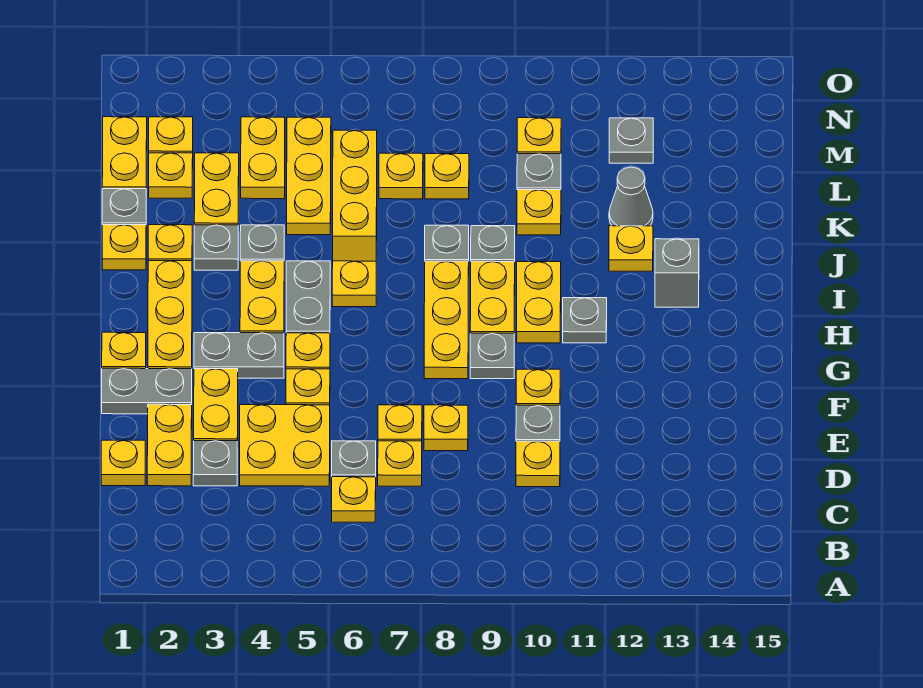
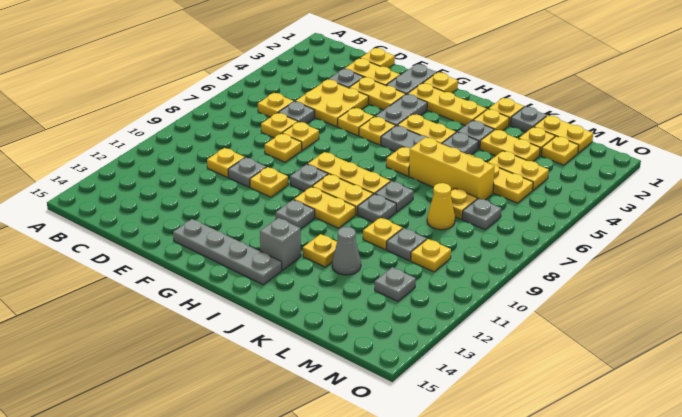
none -> grey plate F14:I14 level 1
yellow plate L8 level 1 -> yellow cone L8 level 1
none -> grey plate M7 level 1

